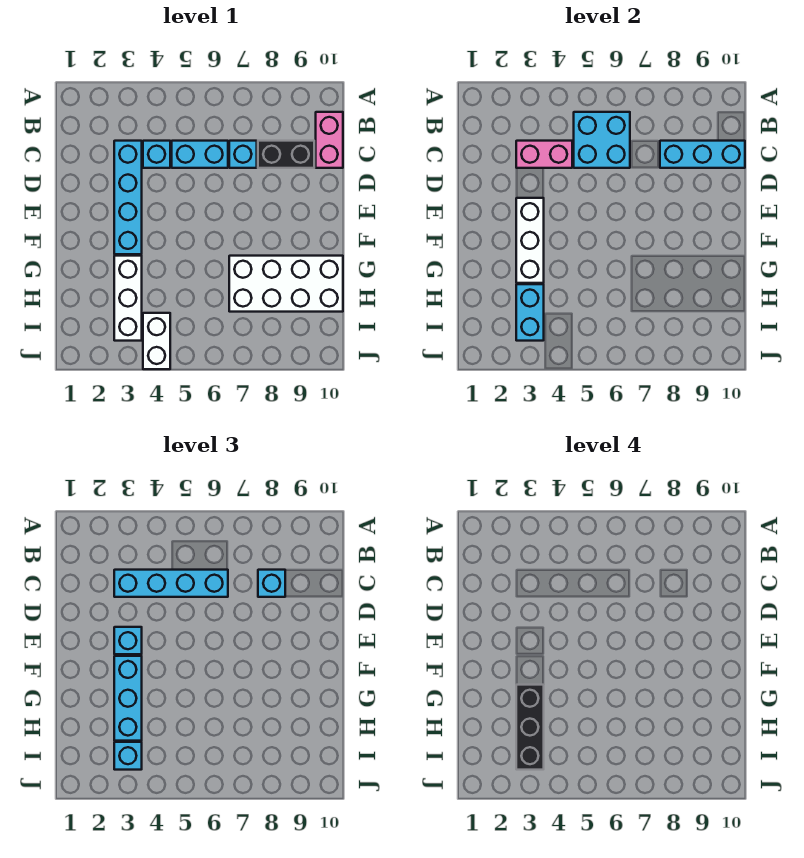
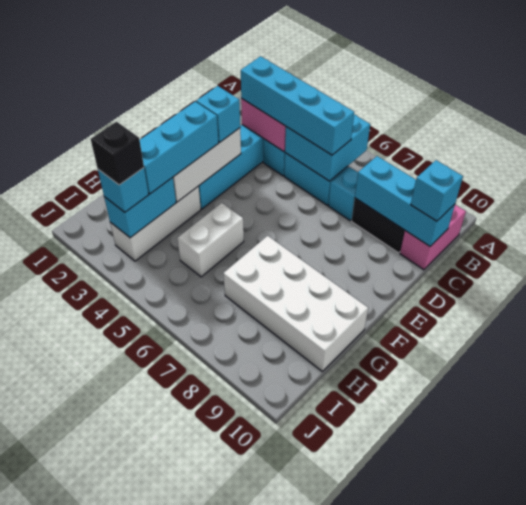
cyan brick C8 level 3 -> cyan brick C10 level 3
black brick G3:I3 level 4 -> black brick I3 level 4
white brick I4:J4 level 1 -> white brick G5:H5 level 1

